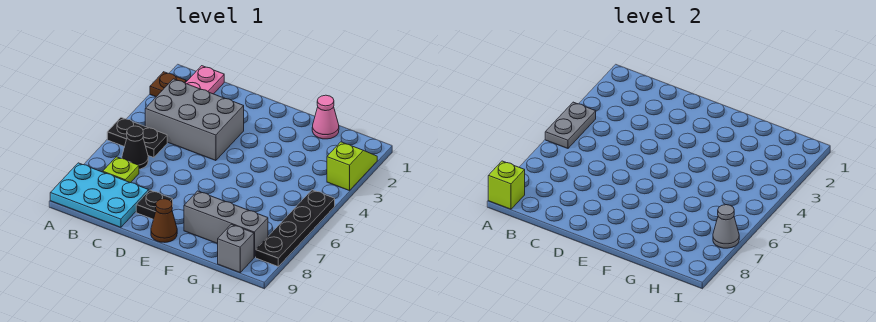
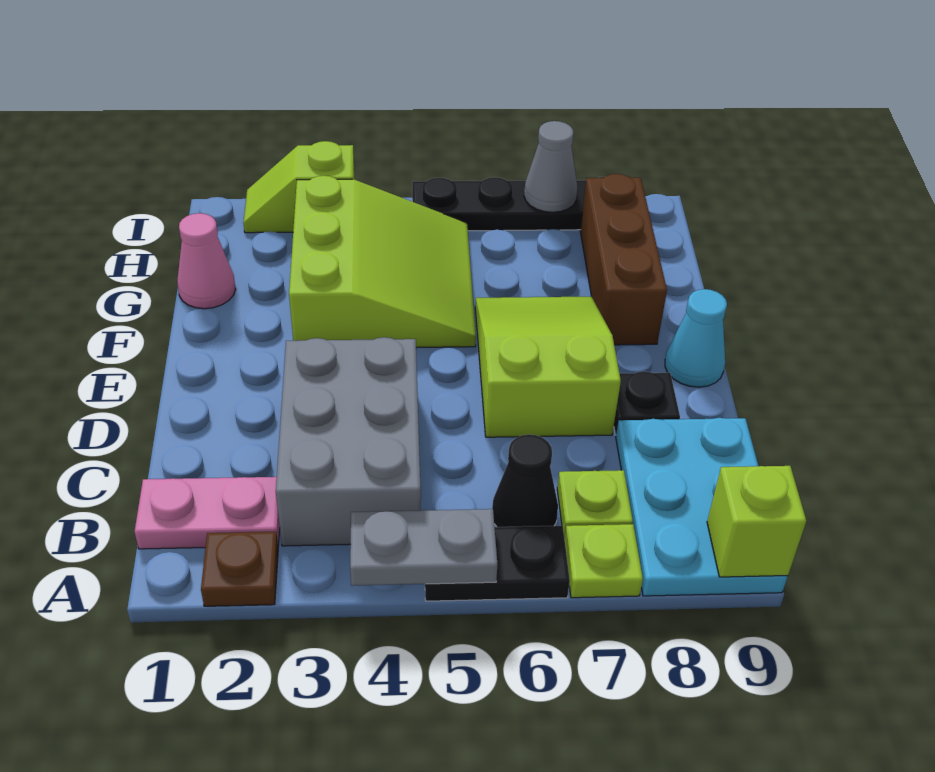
black plate A5:B5 level 1 -> black plate A5:A6 level 1
none -> lime plate A7 level 1
none -> lime slope D6:F7 level 1 top D
brown cone E9 level 1 -> cyan cone E9 level 1
none -> lime slope F3:H5 level 1 top 3
grey brick F8:H8 level 1 -> brown brick F8:H8 level 1
grey brick H9 level 1 -> none

